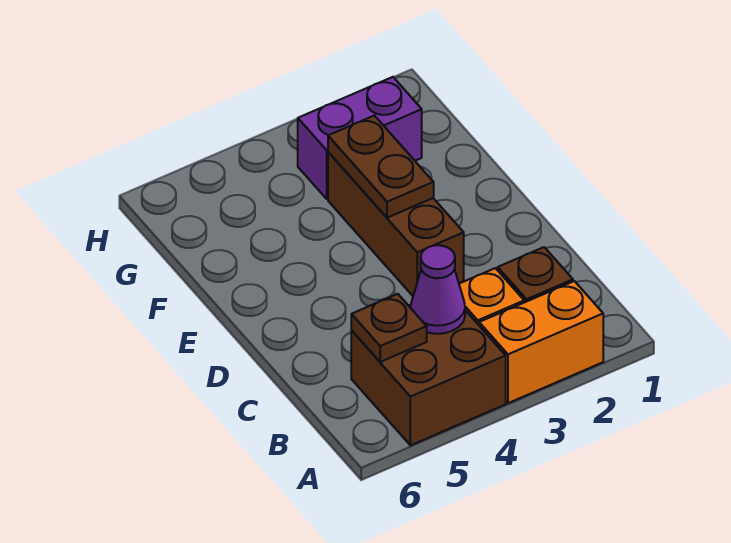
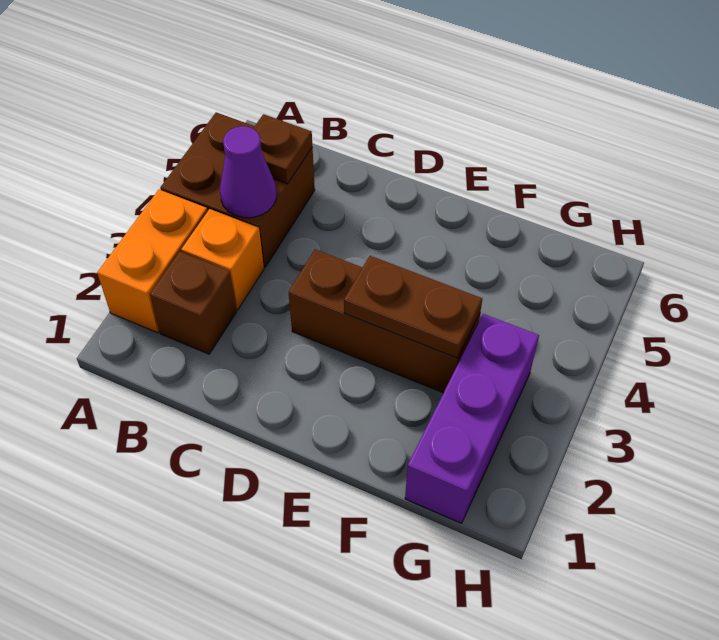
purple brick G2:G3 level 1 -> purple brick G1:G3 level 1

